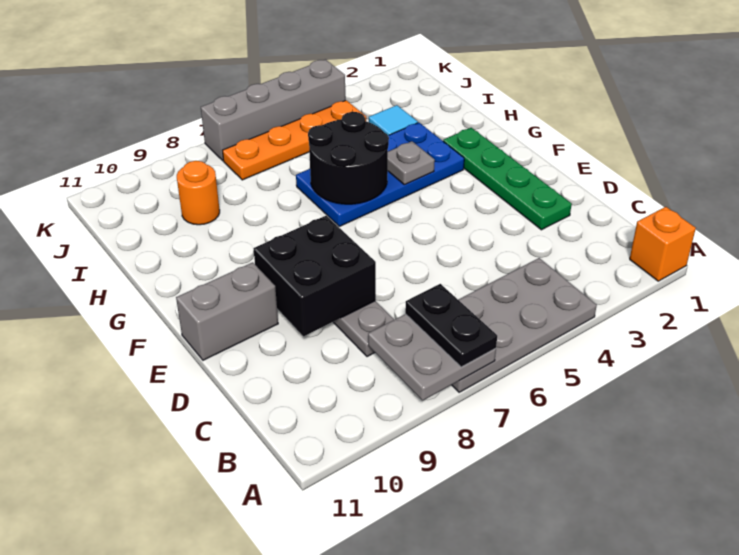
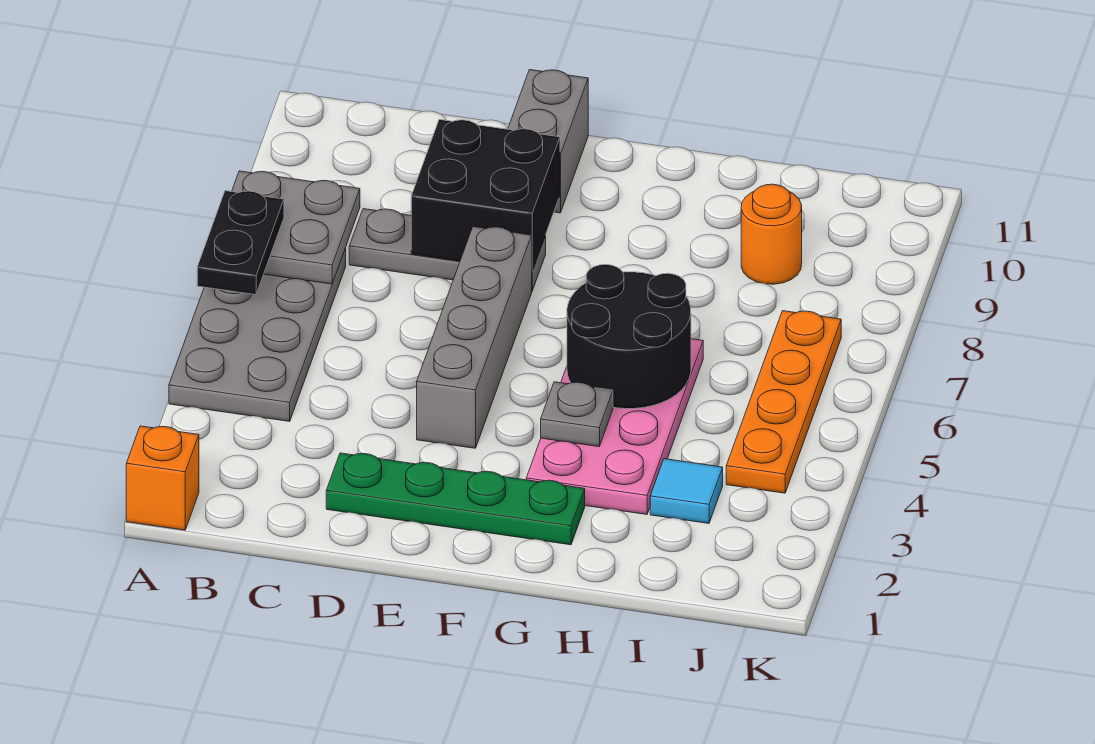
black plate A7:B7 level 3 -> black plate A6:A7 level 3
blue plate G3:H6 level 1 -> pink plate G3:H6 level 1
grey brick K4:K7 level 1 -> grey brick E4:E7 level 1

